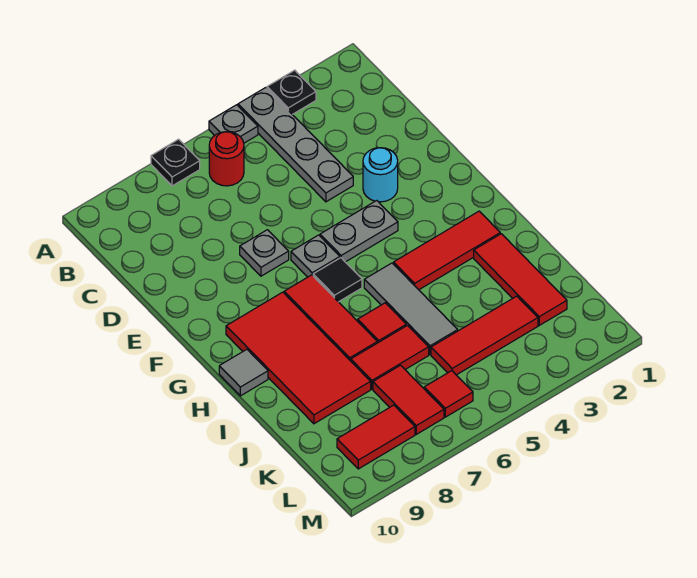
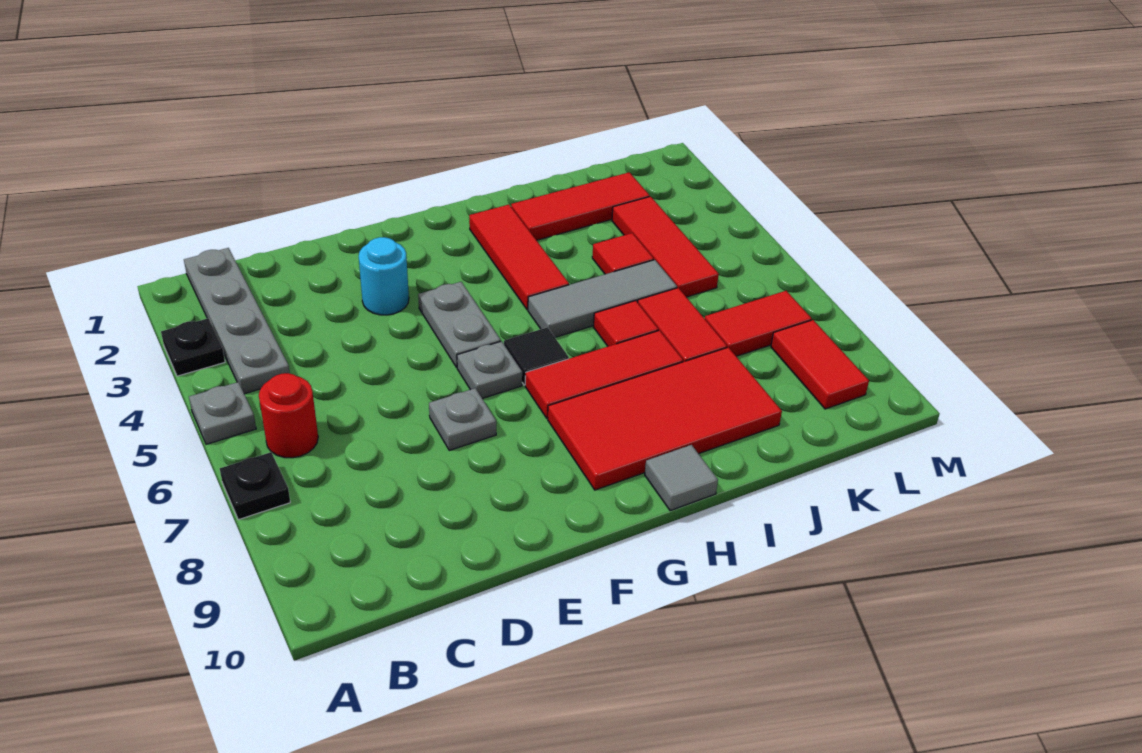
grey plate A4:D4 level 1 -> grey plate B1:B4 level 1
red tile L6 level 1 -> red tile J4 level 1

